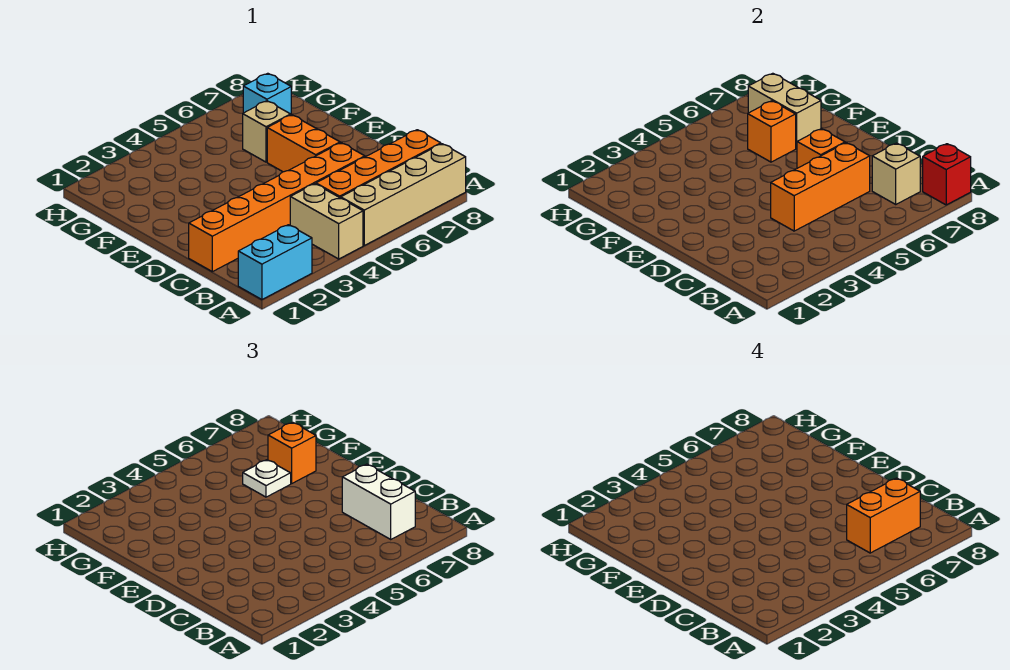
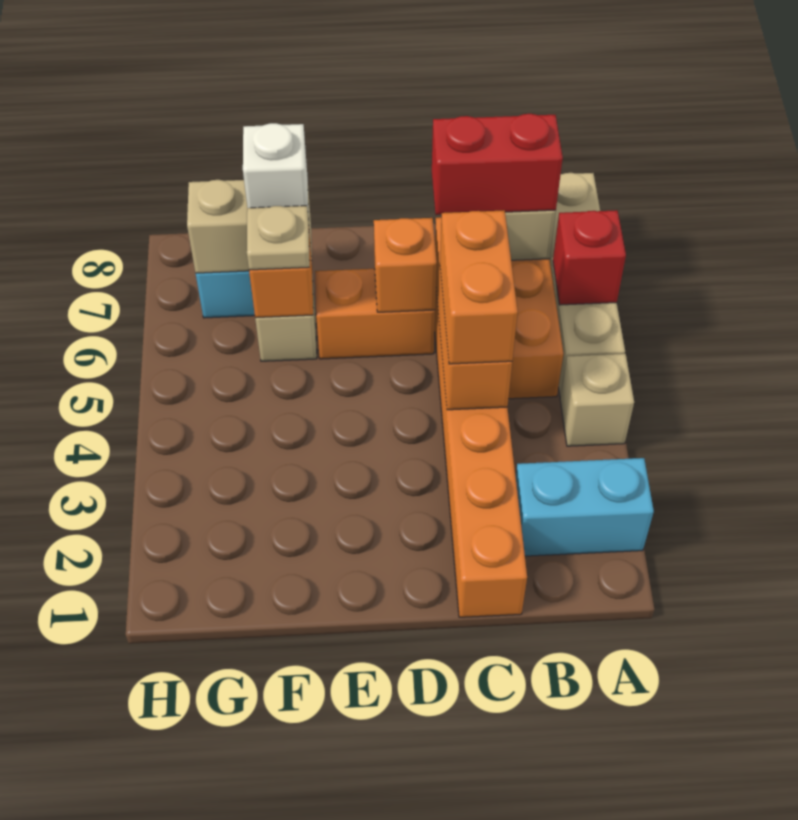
cyan brick A1:A2 level 1 -> cyan brick A2:B2 level 1
tan brick A4:B4 level 1 -> tan brick A4 level 1
red brick A8 level 2 -> red brick A6 level 2
orange brick B6:B7 level 4 -> orange brick C4:C5 level 3
white brick B7:C7 level 3 -> red brick B7:C7 level 3
white plate F6 level 3 -> tan plate F6 level 3
orange brick F7 level 3 -> white brick F7 level 3

